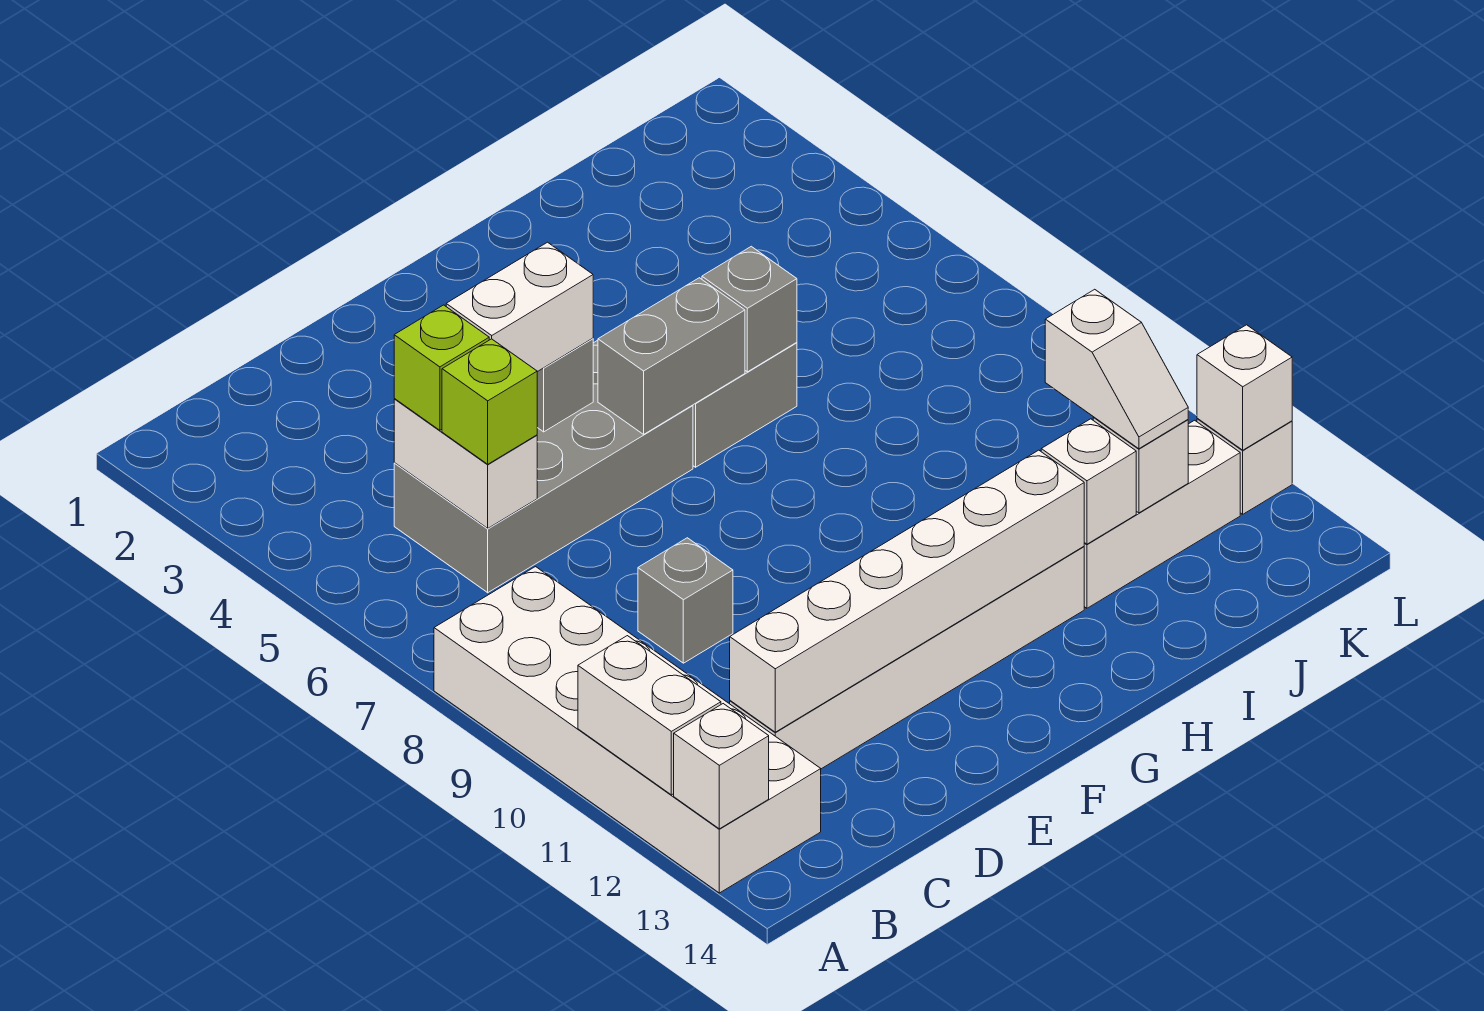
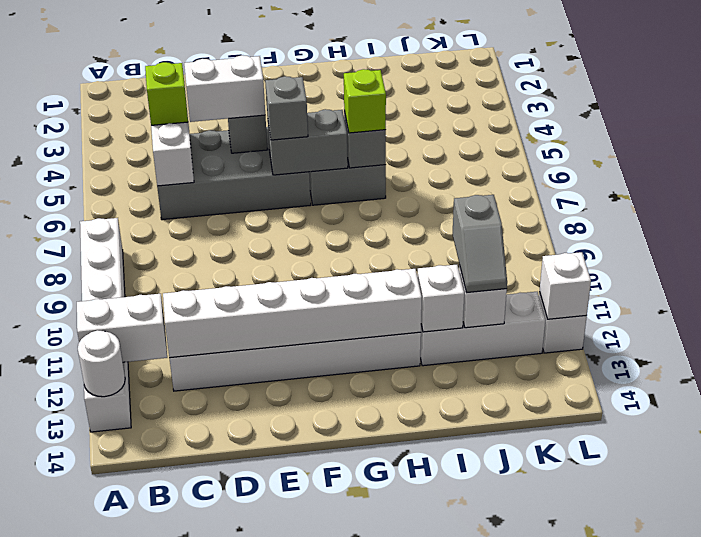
white brick A8:B13 level 1 -> white brick A8:A13 level 1
white brick A11:A12 level 2 -> white brick A12:B12 level 2
white brick A13 level 2 -> white round brick A13 level 2
lime brick C6 level 3 -> lime brick H6 level 3
grey brick D9 level 1 -> grey brick F6 level 3
white slope J11:J12 level 3 top 11 -> grey slope J11:J12 level 3 top 11

